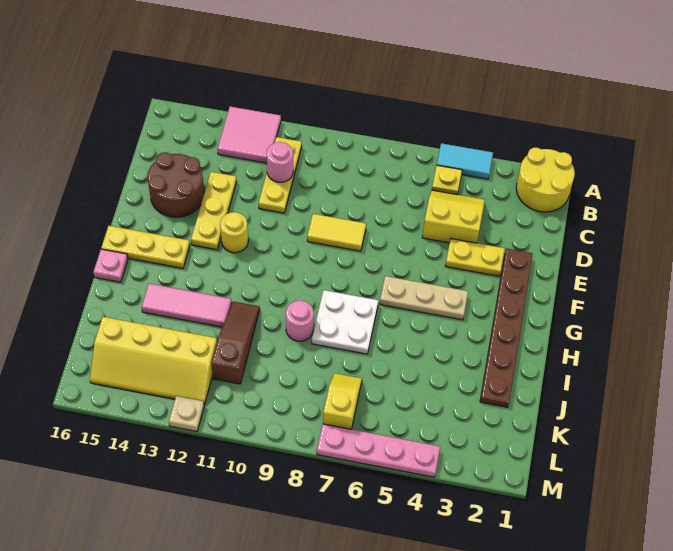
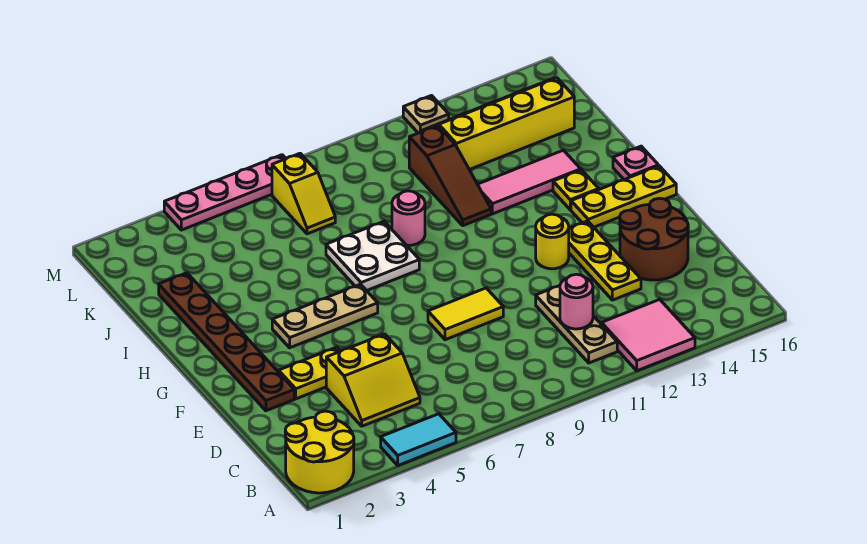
yellow plate B5 level 1 -> yellow plate H14 level 1
yellow plate B11:D11 level 1 -> tan plate B11:D11 level 1

